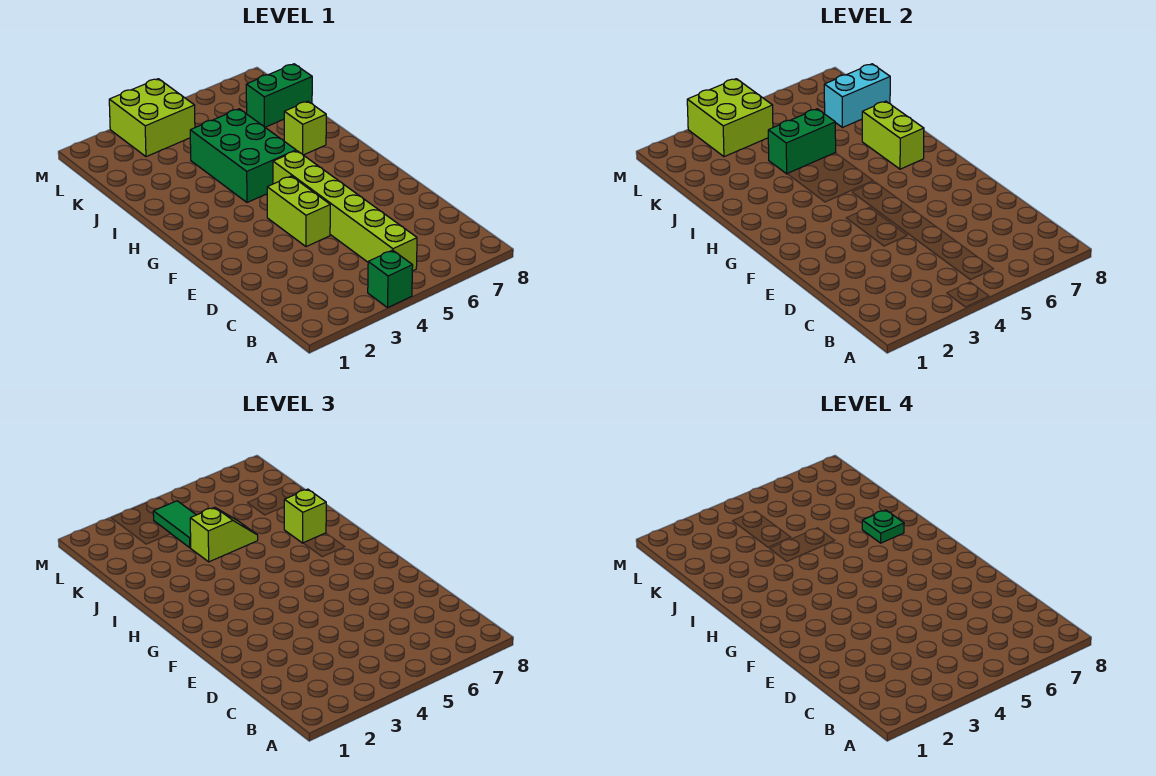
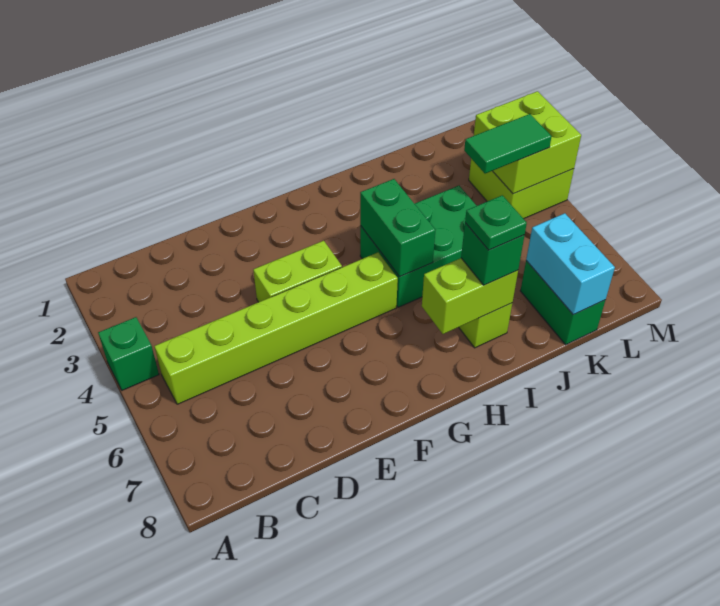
lime brick I7 level 3 -> green brick I7 level 3
green brick J4:J5 level 2 -> green brick H4:H5 level 2
lime slope J4:J5 level 3 top 4 -> none

